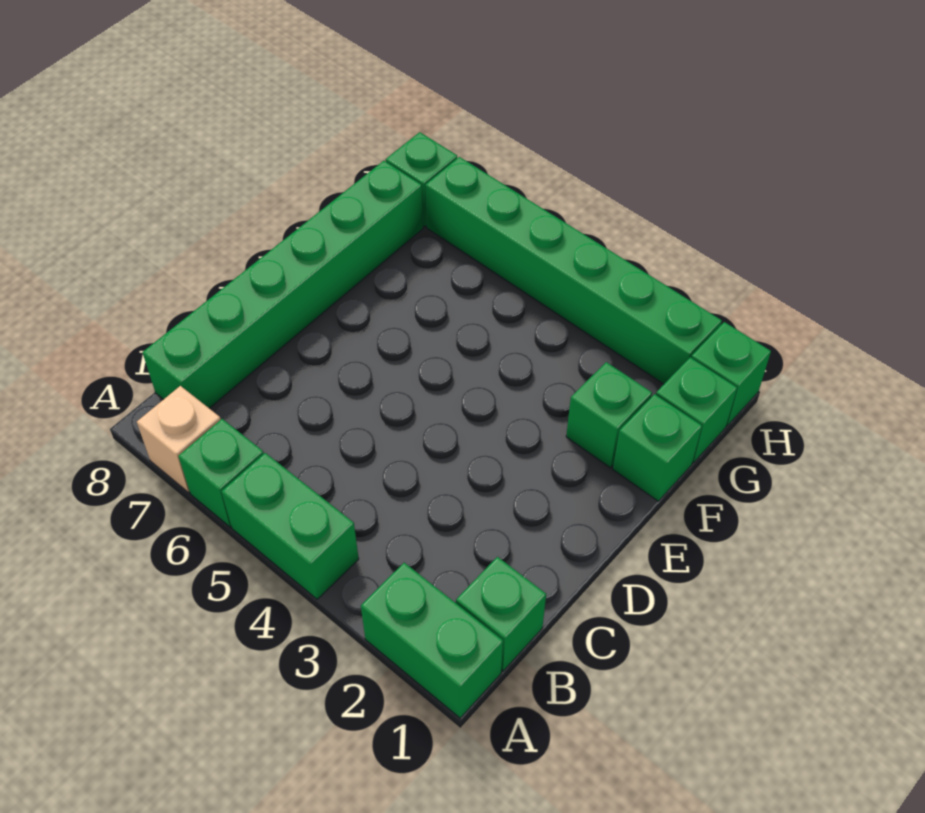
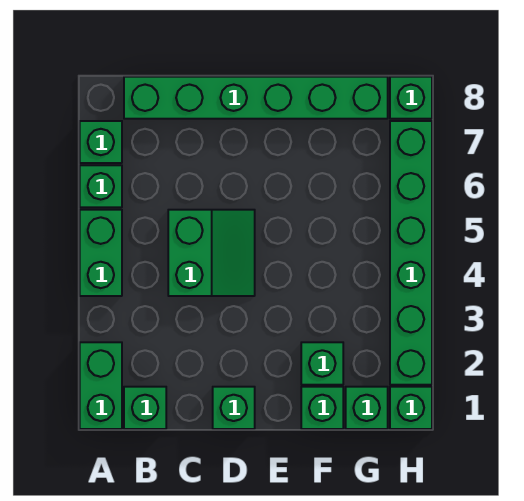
tan brick A7 level 1 -> green brick A7 level 1
none -> green slope C4:D5 level 1 top C
none -> green brick D1 level 1

